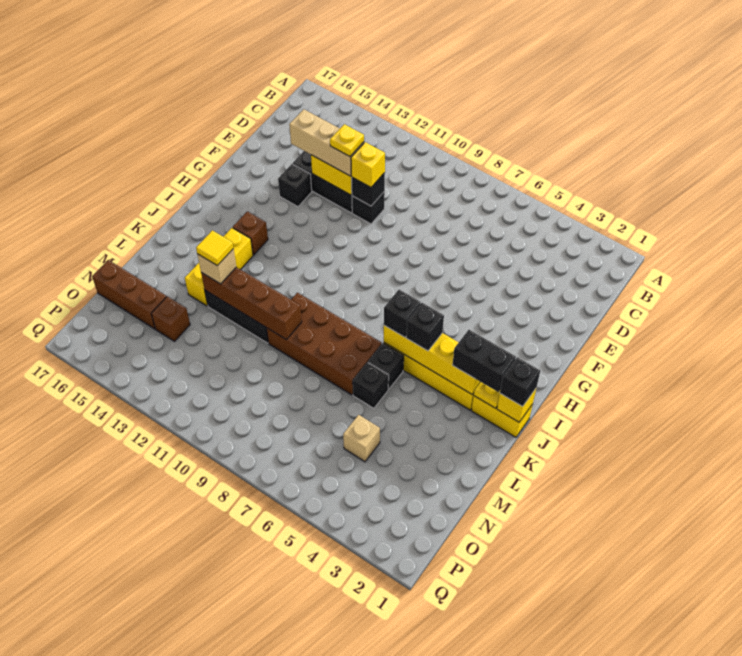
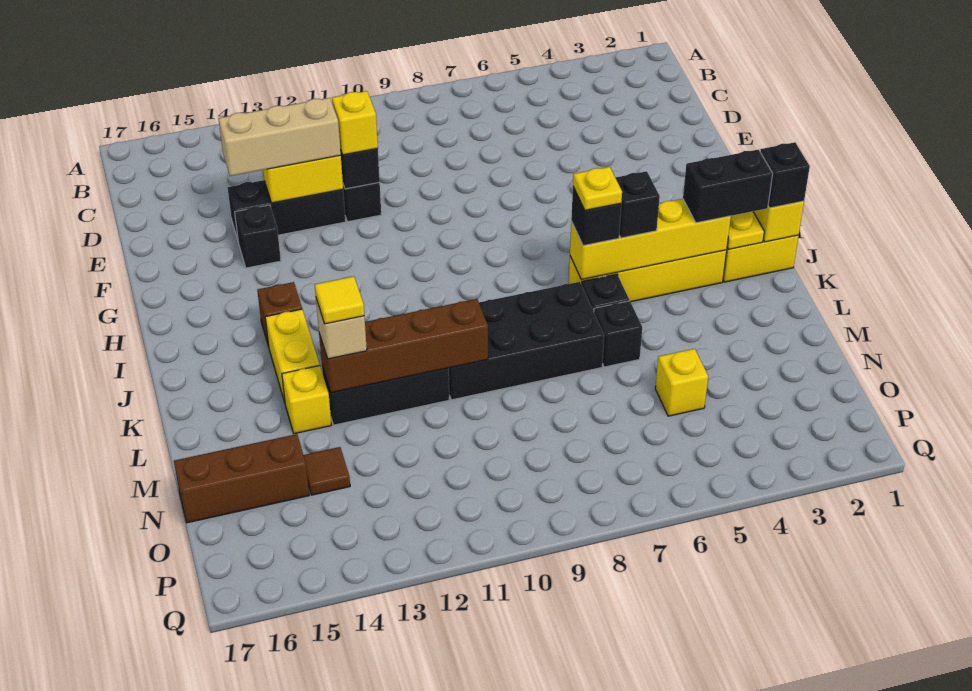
yellow plate E12 level 4 -> yellow plate J6 level 4
brown brick K7:L10 level 1 -> black brick K7:L10 level 1
tan brick N5 level 1 -> yellow brick N5 level 1
brown brick N14 level 1 -> brown tile N14 level 1

